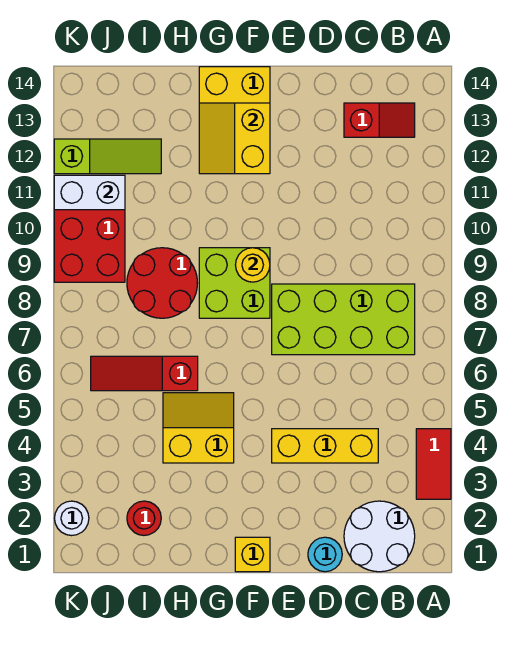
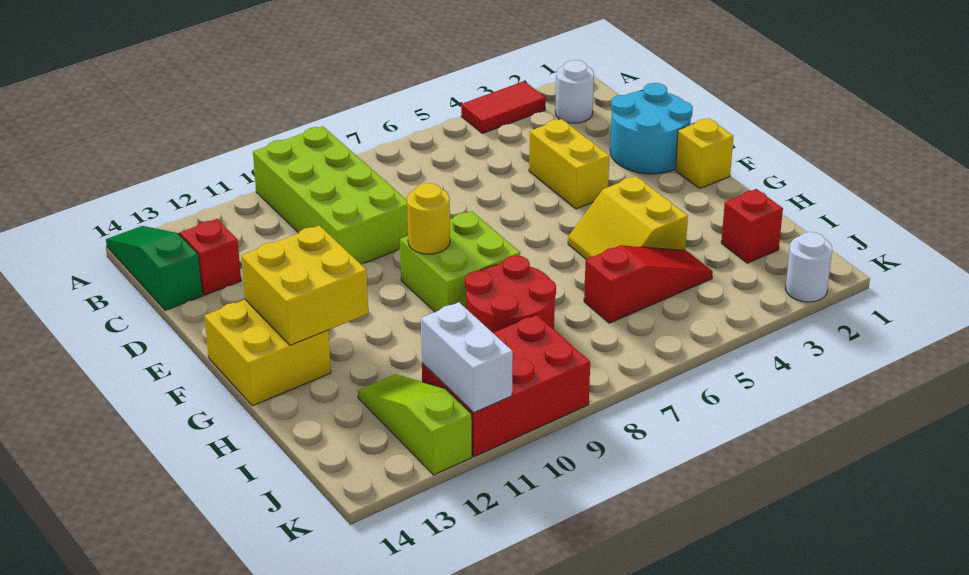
none -> green slope A14:C14 level 1 top C
white round brick B1:C2 level 1 -> white round brick B2 level 1
lime brick B7:E8 level 1 -> lime brick A9:D10 level 1
yellow brick C4:E4 level 1 -> yellow brick D4:E4 level 1
cyan round brick D1 level 1 -> cyan round brick D1:E2 level 1
yellow slope F12:G13 level 2 top F -> yellow brick F12:G13 level 2
red slope H6:J6 level 1 top H -> red slope I4:I6 level 1 top 6
red round brick I2 level 1 -> red brick I2 level 1

